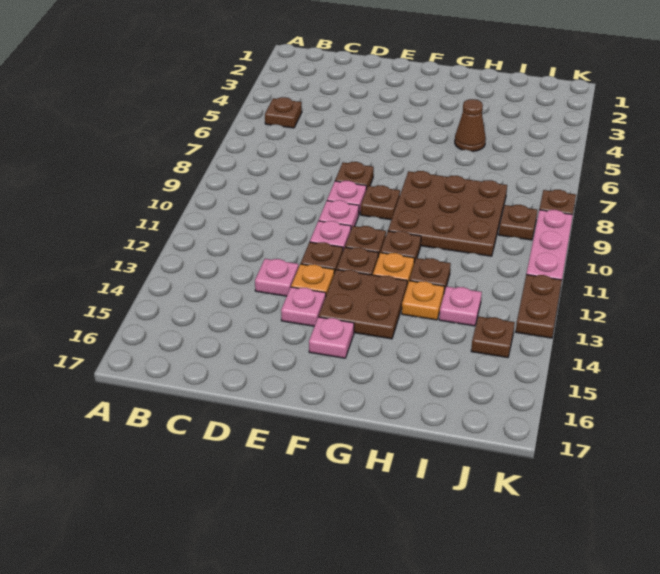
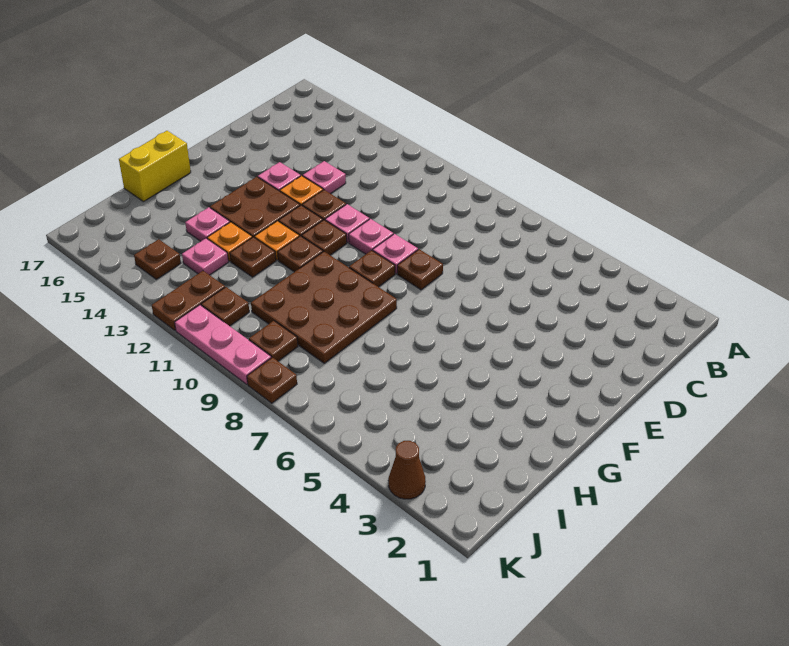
brown plate B5 level 1 -> brown plate J11 level 1
pink plate F15 level 1 -> pink plate H14 level 1
none -> yellow brick G17:H17 level 1
brown cone H5 level 1 -> brown cone K3 level 1
brown plate K12:K13 level 1 -> brown plate J12:K12 level 1

